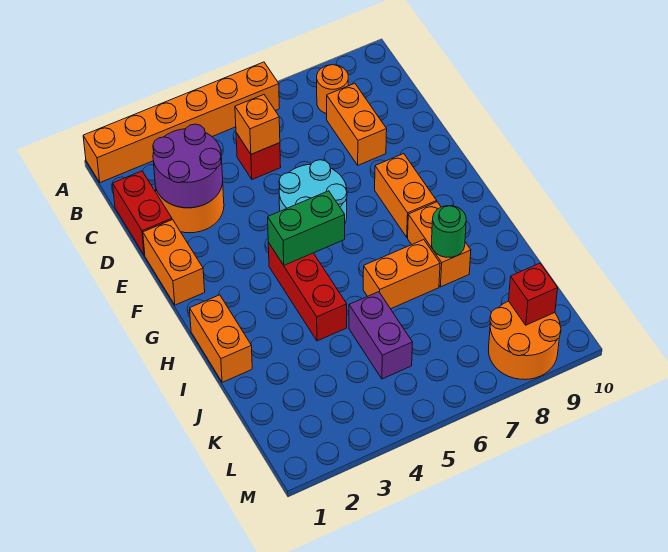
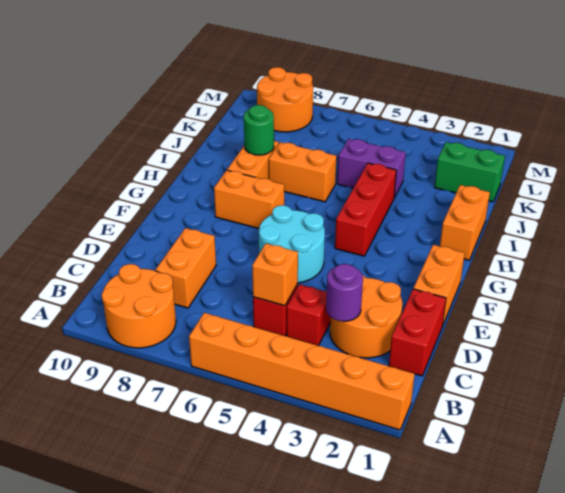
orange round brick B8 level 1 -> orange round brick A8:B9 level 1
purple round brick C2:D3 level 2 -> purple round brick C3 level 2
orange brick F8:G8 level 1 -> orange brick G7:G8 level 1
green brick G4:G5 level 2 -> green brick K1:K2 level 1
purple brick J5:K5 level 1 -> purple brick J4:J5 level 1
red brick L9 level 2 -> red brick C4 level 1

